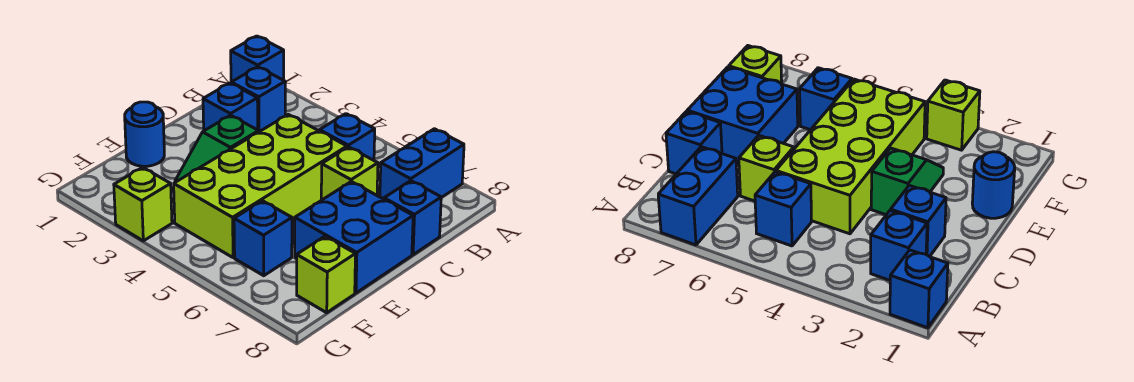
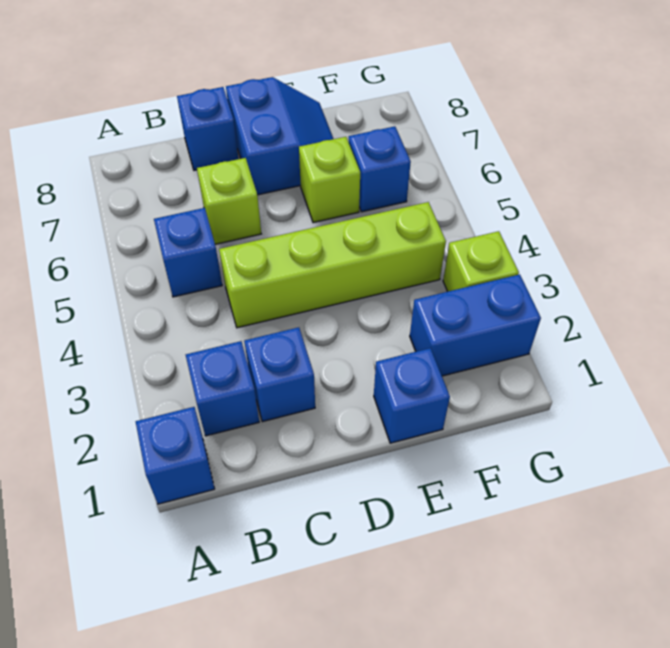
blue brick A7:B7 level 1 -> blue brick F2:G2 level 1
lime brick C4:F5 level 1 -> lime brick C4:F4 level 1
green slope D3:E3 level 1 top D -> none
blue brick D7:E8 level 1 -> blue slope D7:E8 level 1 top D
blue round brick E1 level 1 -> blue brick E1 level 1
lime brick F8 level 1 -> lime brick E6 level 1

